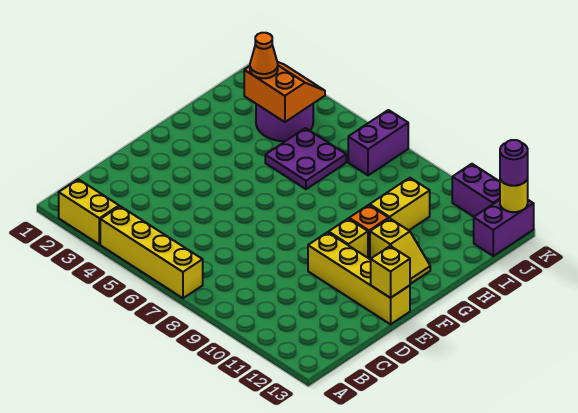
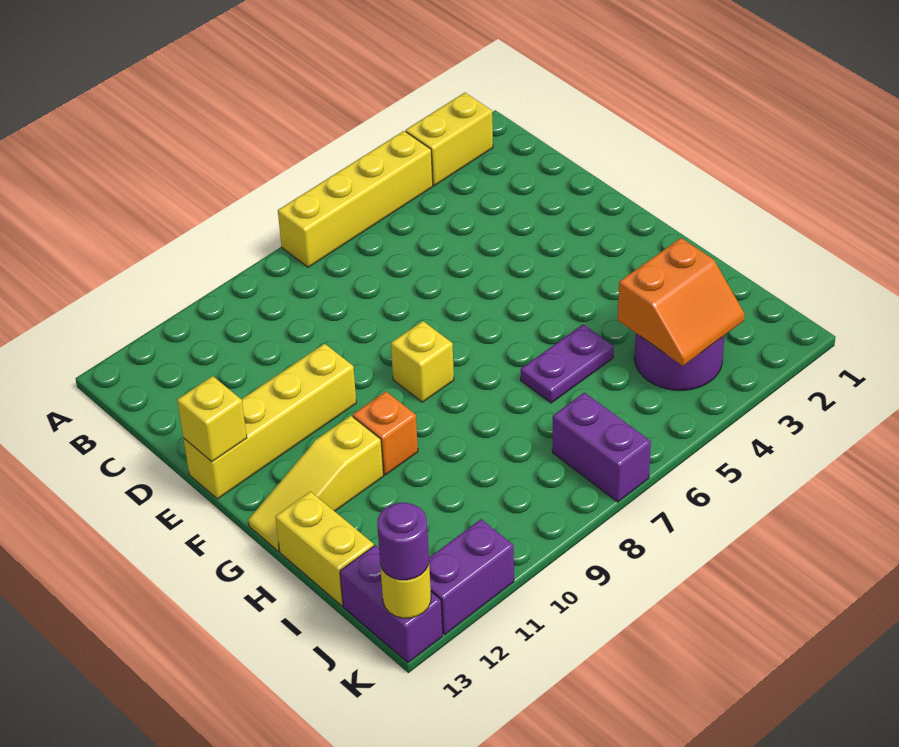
yellow brick F10 level 1 -> yellow brick F8 level 1
yellow slope G11:G12 level 1 top 11 -> yellow slope G11:G13 level 1 top 11
purple plate H5:I6 level 1 -> purple plate H5:H6 level 1
yellow brick H10:I10 level 1 -> yellow brick H13:I13 level 1
orange cone I3 level 3 -> none

